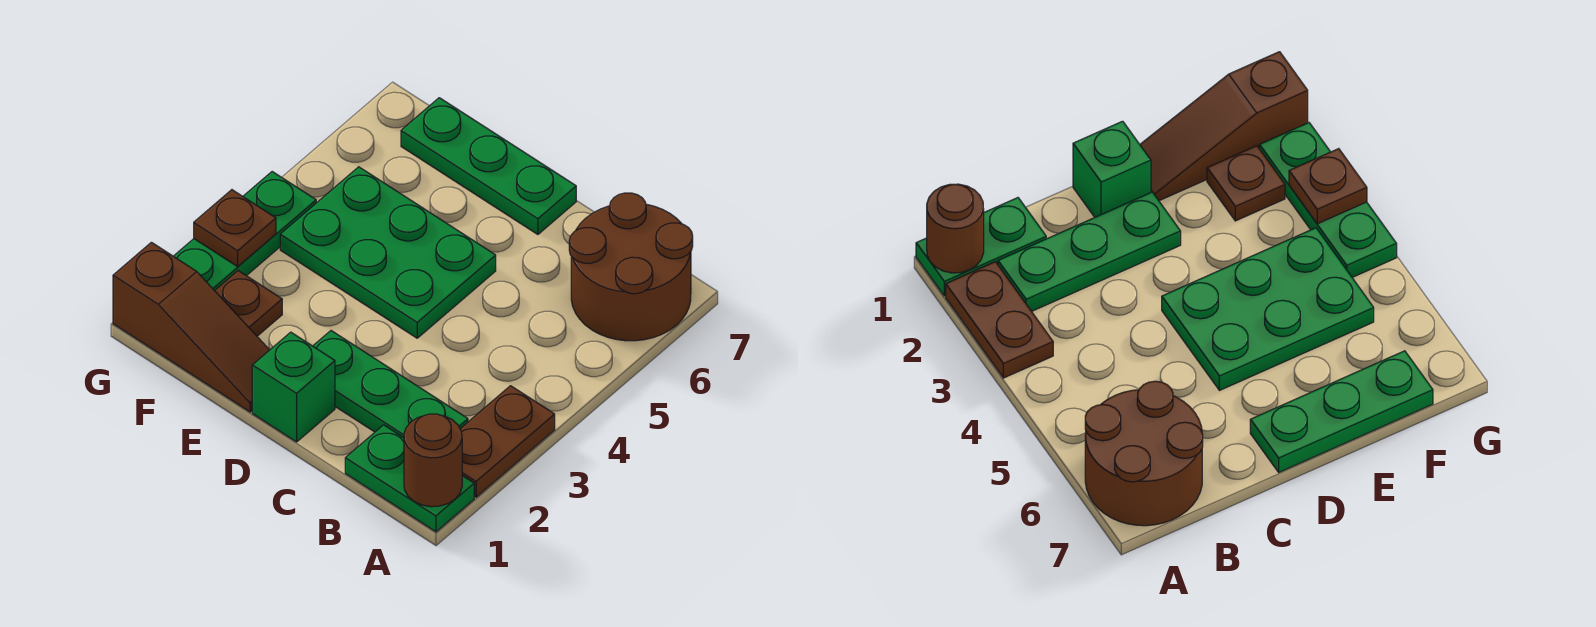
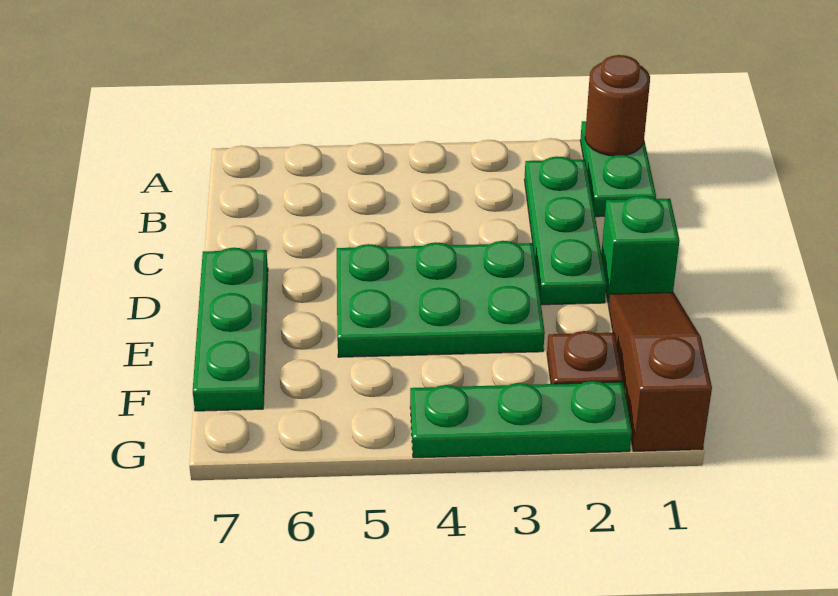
brown plate A2:A3 level 1 -> none
brown round brick A6:B7 level 1 -> none
green plate D4:F5 level 1 -> green plate D3:E5 level 1
brown plate G3 level 2 -> none

